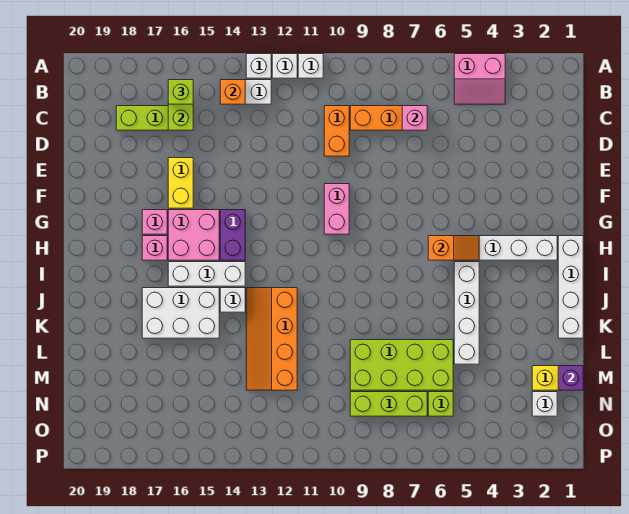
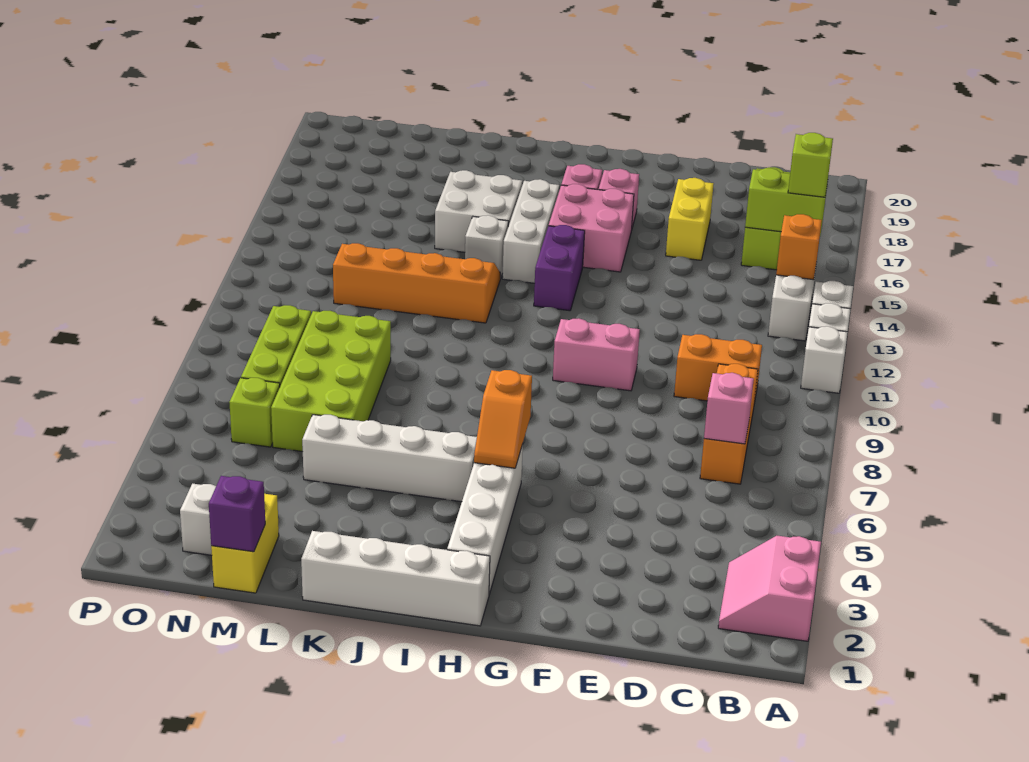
pink slope A4:B5 level 1 top A -> pink slope A2:B3 level 1 top A
yellow brick E16:F16 level 1 -> yellow brick E16:E17 level 1
purple brick G14:H14 level 1 -> purple brick H13:H14 level 1
white brick J15:K17 level 1 -> white brick J15:K16 level 1

